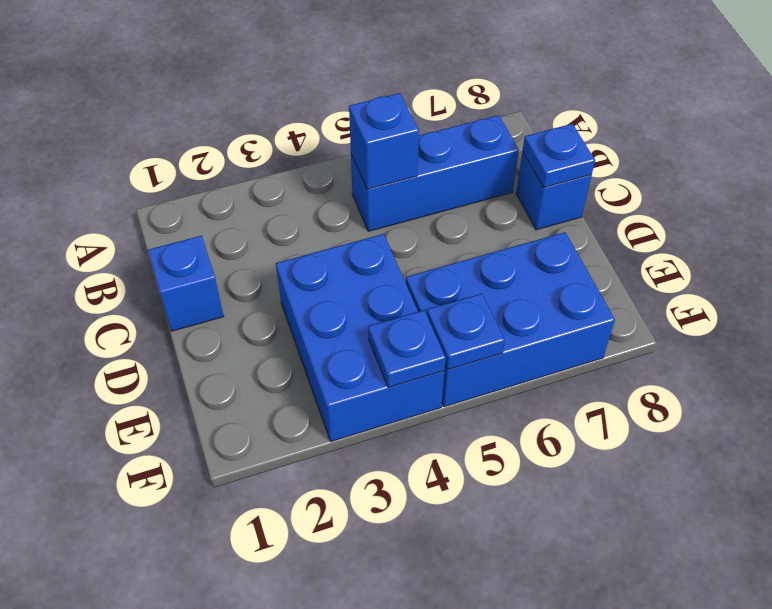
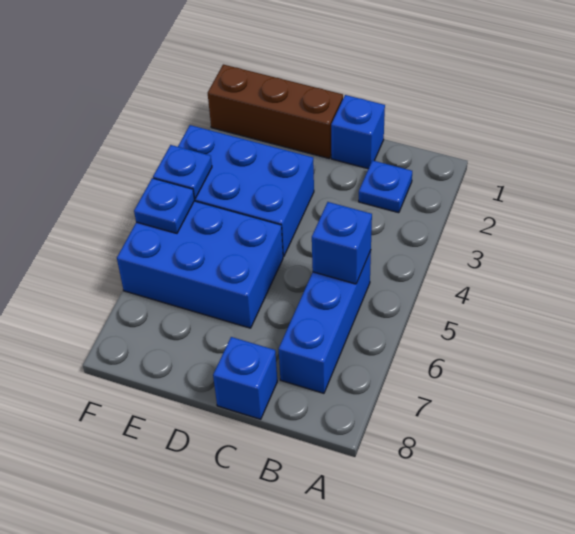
blue plate C8 level 2 -> blue plate B2 level 1
none -> brown brick D1:F1 level 1
blue brick E5:F7 level 1 -> blue brick D5:F6 level 1

